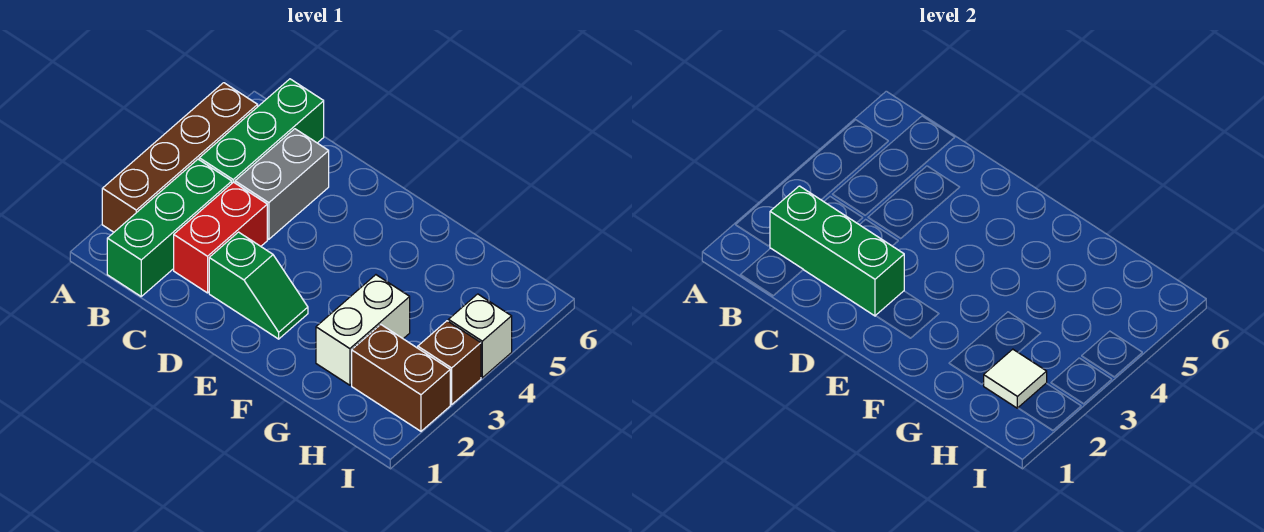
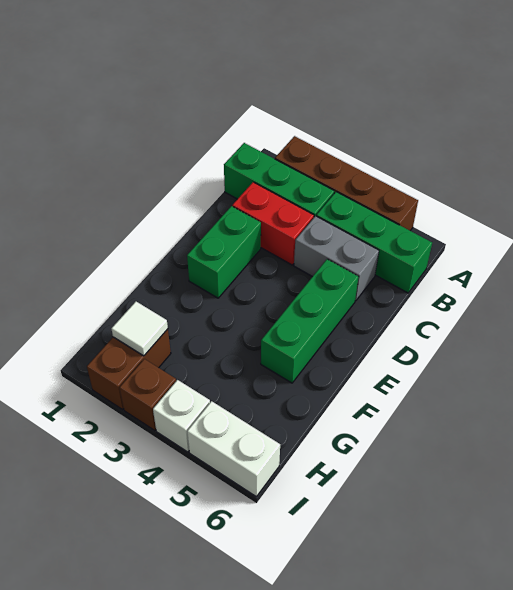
green brick B2:D2 level 2 -> green brick D5:F5 level 1
green slope D2:E2 level 1 top D -> green brick D2:E2 level 1
white brick G2:G3 level 1 -> white brick I5:I6 level 1

